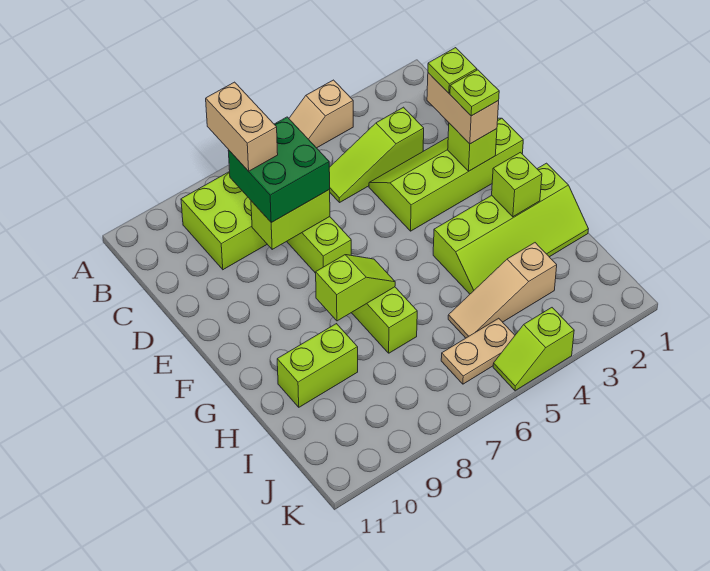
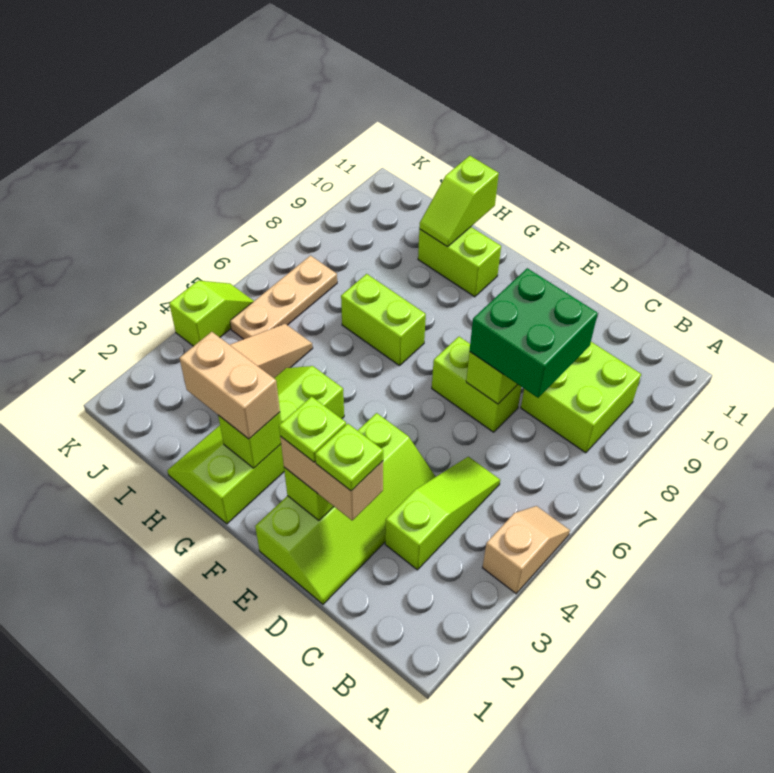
tan brick B8:C8 level 4 -> tan brick G2:H2 level 3
lime slope G7:G8 level 2 top 8 -> lime slope H10:H11 level 2 top 11
lime brick H9:H10 level 1 -> lime brick G10:H10 level 1
tan plate J5:J6 level 1 -> tan plate J5:J7 level 1

